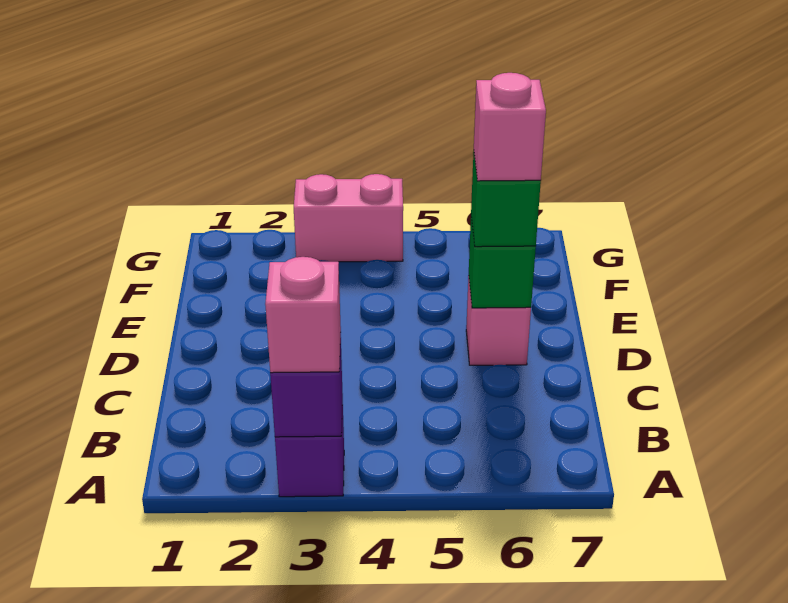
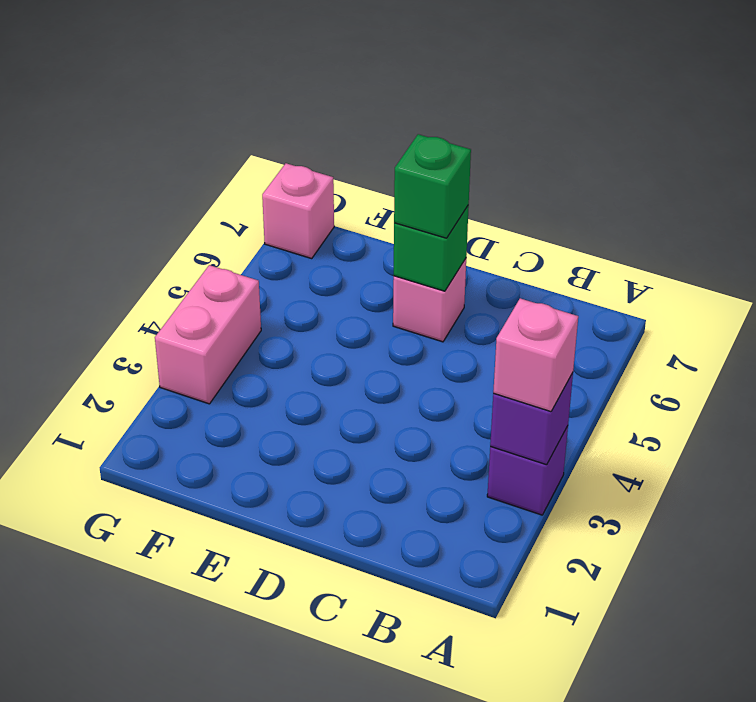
pink brick D6 level 4 -> pink brick G7 level 1

